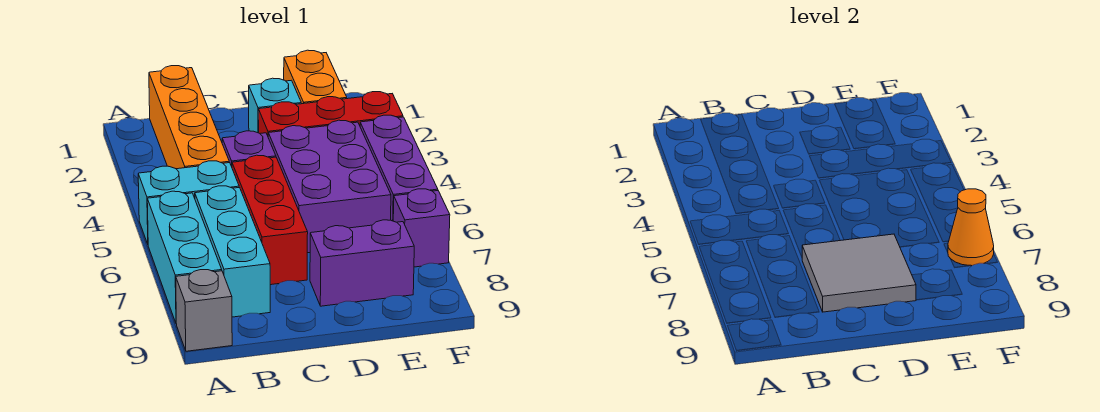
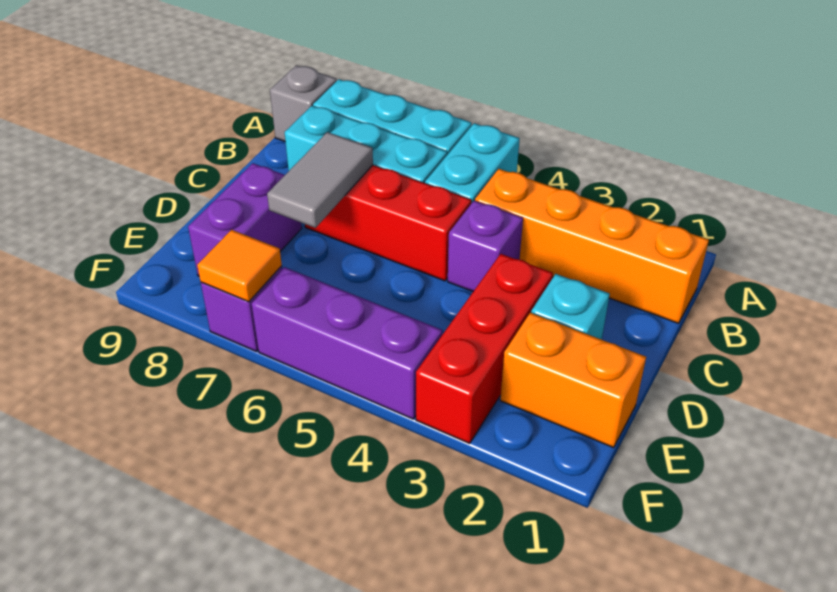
grey tile C7:D8 level 2 -> grey tile C7:D7 level 2
purple brick D4:E6 level 1 -> none
orange cone F7 level 2 -> orange tile F7 level 2

